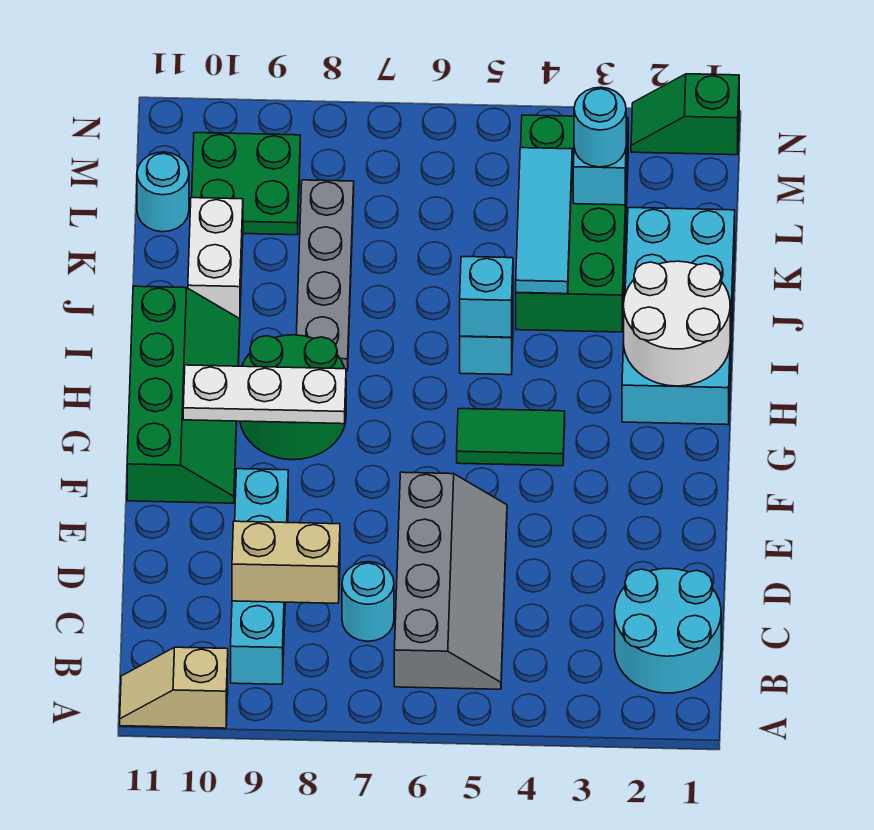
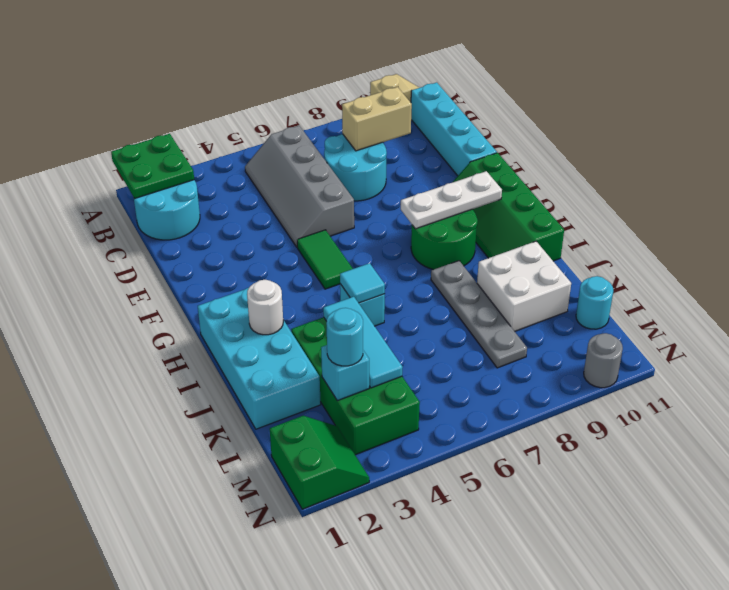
cyan brick B9:E9 level 1 -> cyan brick B11:E11 level 1
cyan round brick C7 level 1 -> cyan round brick C7:D8 level 1
green tile G4:G5 level 1 -> green tile F5:G5 level 1
white round brick H1:I2 level 2 -> white round brick I2 level 2
cyan brick I5 level 2 -> cyan tile I5 level 2
white brick J10:K10 level 1 -> white brick J9:K10 level 1
green plate L9:M10 level 1 -> green plate A1:B2 level 2
green slope N1:N2 level 1 top 1 -> green slope M1:N2 level 1 top 1
none -> grey round brick N10 level 1

